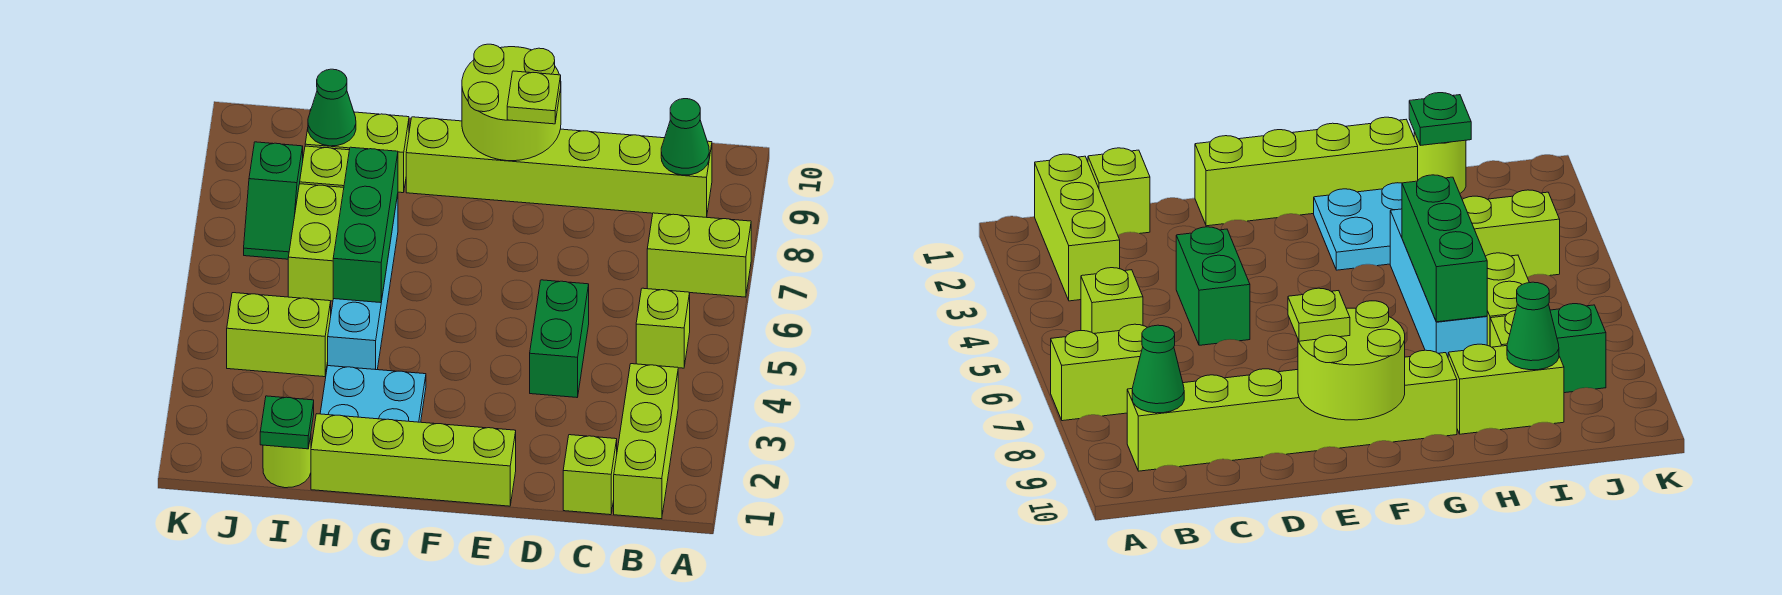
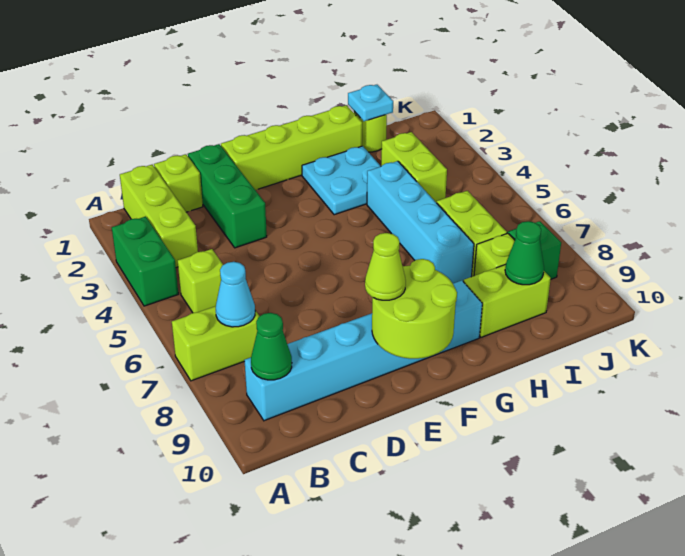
none -> cyan cone B7 level 2
lime brick B9:G9 level 1 -> cyan brick B9:G9 level 1
green brick D4:D5 level 1 -> green brick A3:A4 level 1
lime plate E9 level 3 -> lime cone E9 level 3
green brick H5:H7 level 2 -> green brick D1:D3 level 1
green plate I1 level 2 -> cyan plate I1 level 2
lime brick I4:J4 level 1 -> lime brick I3:I4 level 1

